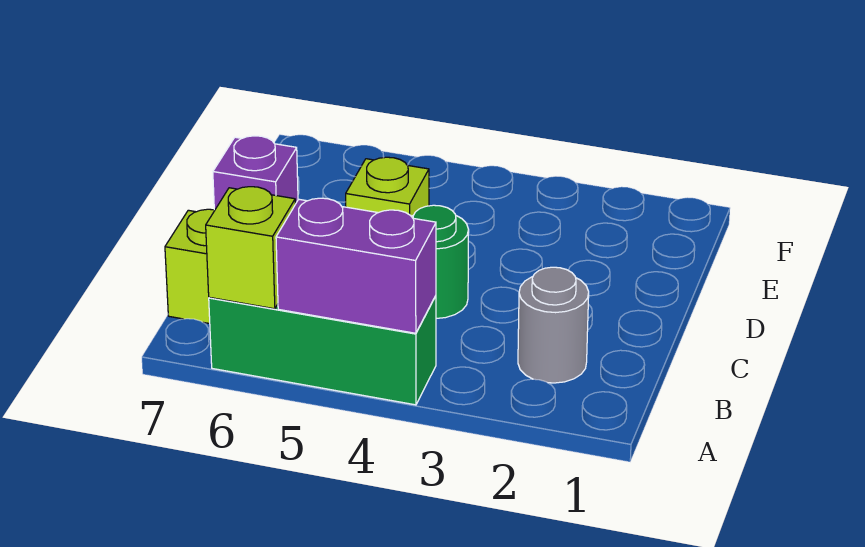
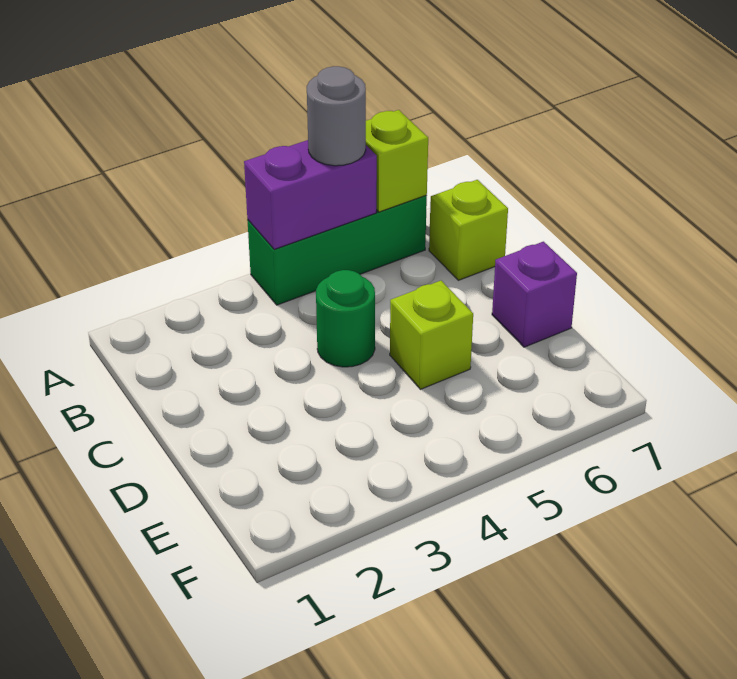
grey round brick B2 level 1 -> grey round brick A5 level 3

